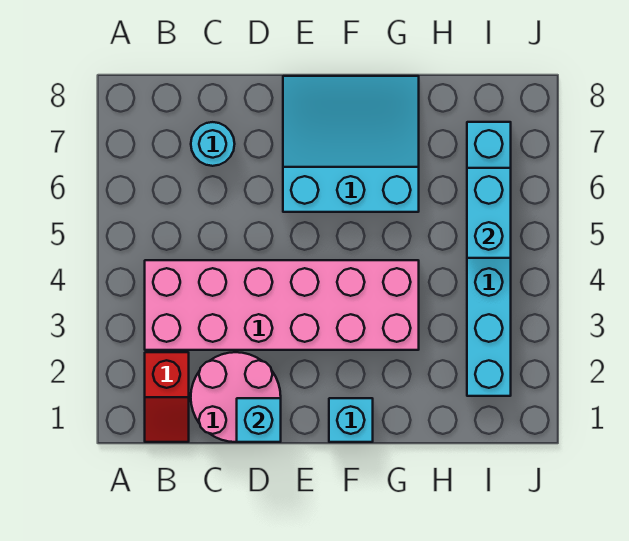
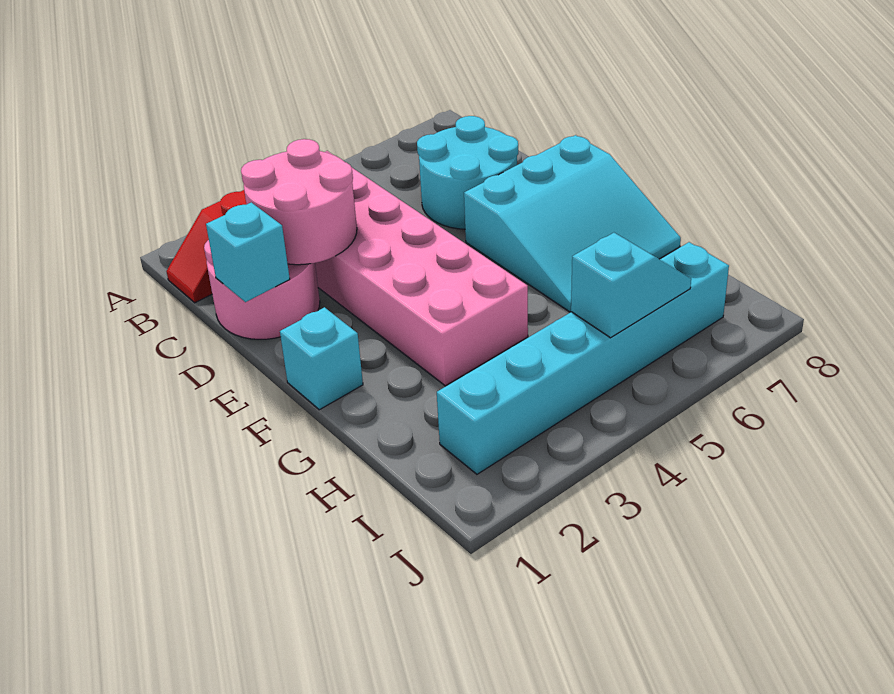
none -> pink round brick C2:D3 level 2
cyan round brick C7 level 1 -> cyan round brick C6:D7 level 1
cyan slope E6:G8 level 1 top 6 -> cyan slope E6:G8 level 1 top E
cyan brick I5:I6 level 2 -> cyan slope I5:I6 level 2 top 5

